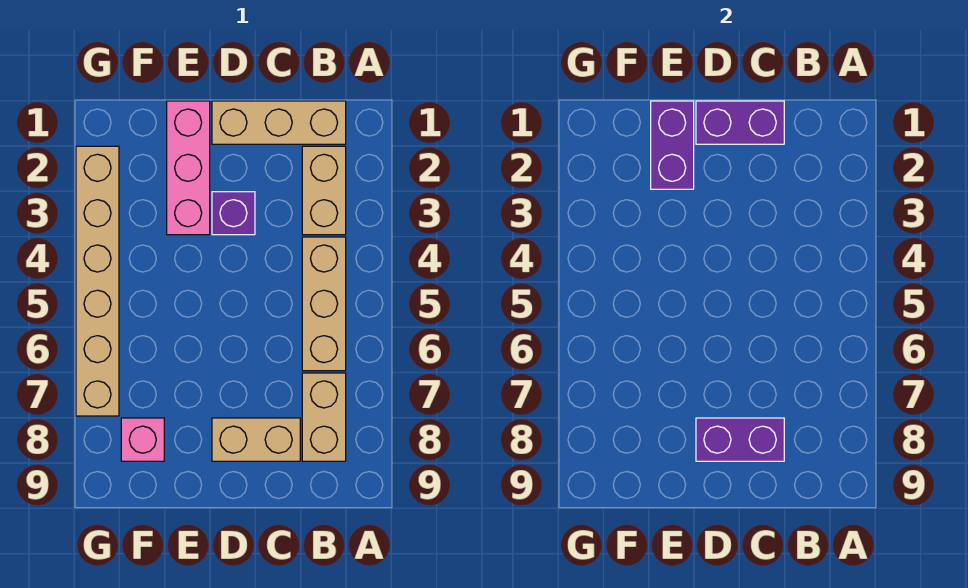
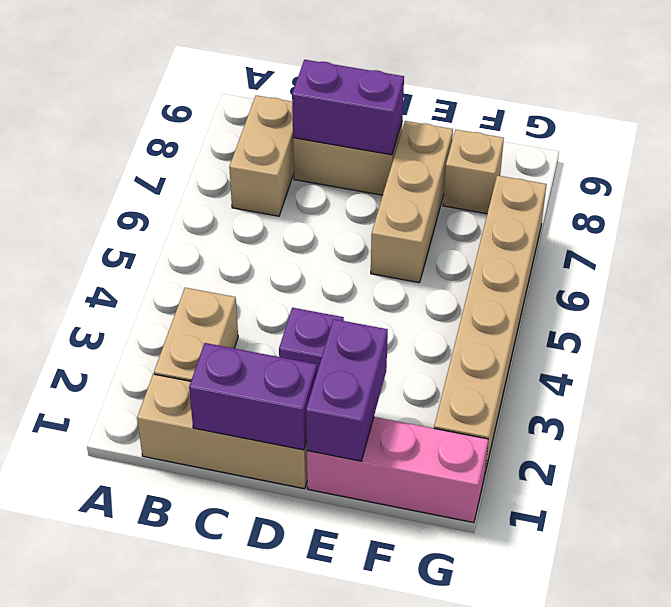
tan brick B4:B6 level 1 -> tan brick E6:E8 level 1
pink brick E1:E3 level 1 -> pink brick E1:G1 level 1
pink brick F8 level 1 -> tan brick F8 level 1

